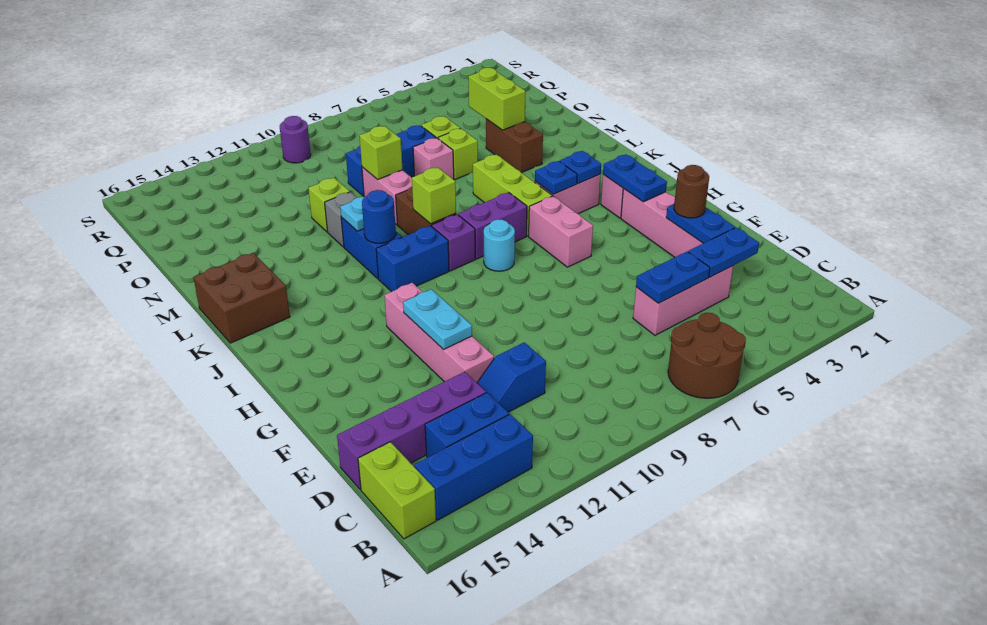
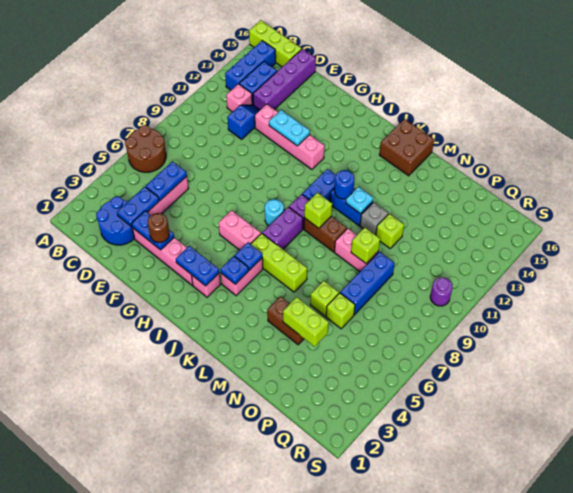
lime brick B16:C16 level 1 -> lime brick A16:C16 level 1
none -> blue round brick C2:D3 level 1
pink brick N7 level 1 -> pink brick C12 level 1

